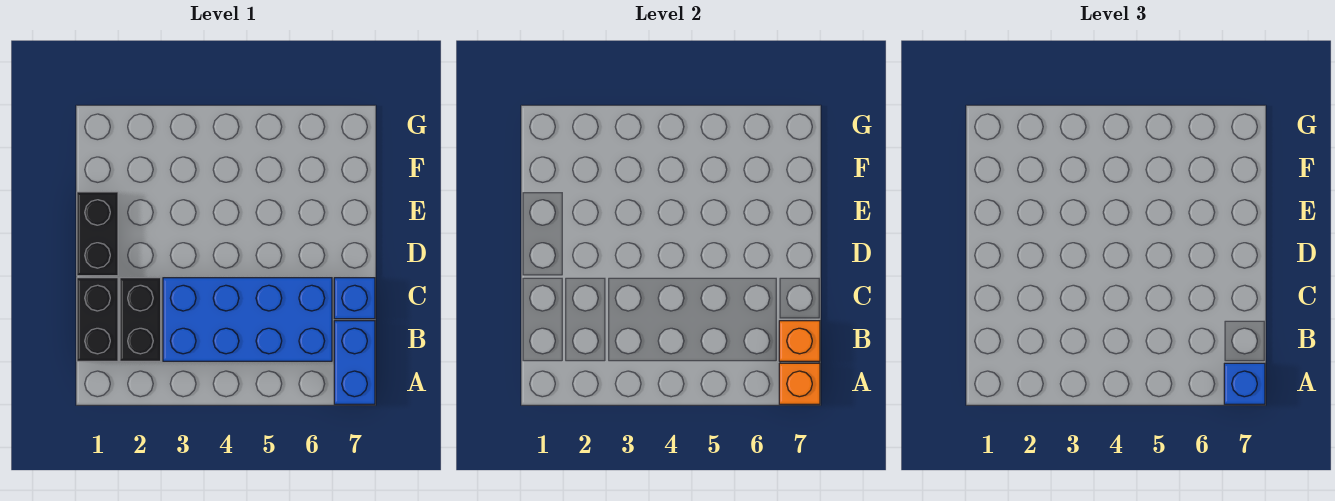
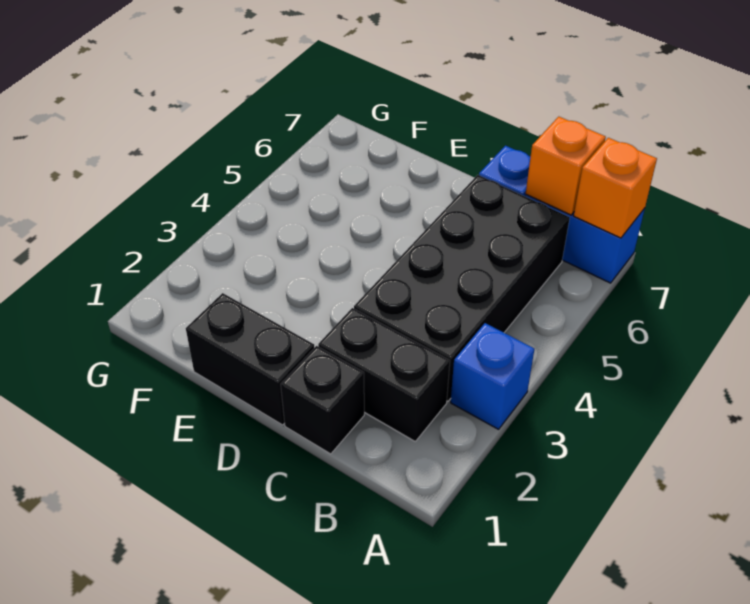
blue brick A7 level 3 -> blue brick A3 level 1
black brick B1:C1 level 1 -> black brick C1 level 1
blue brick B3:C6 level 1 -> black brick B3:C6 level 1

